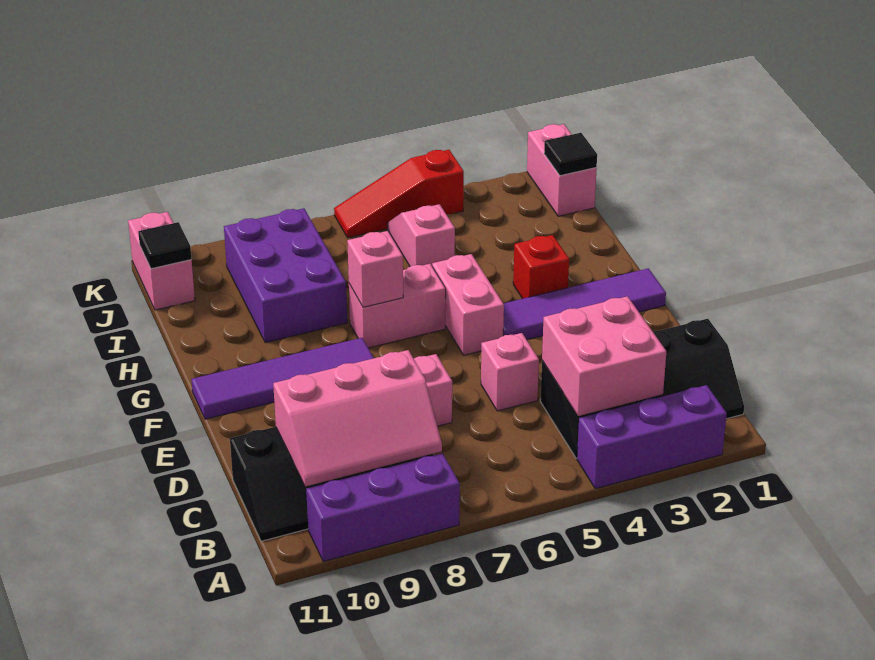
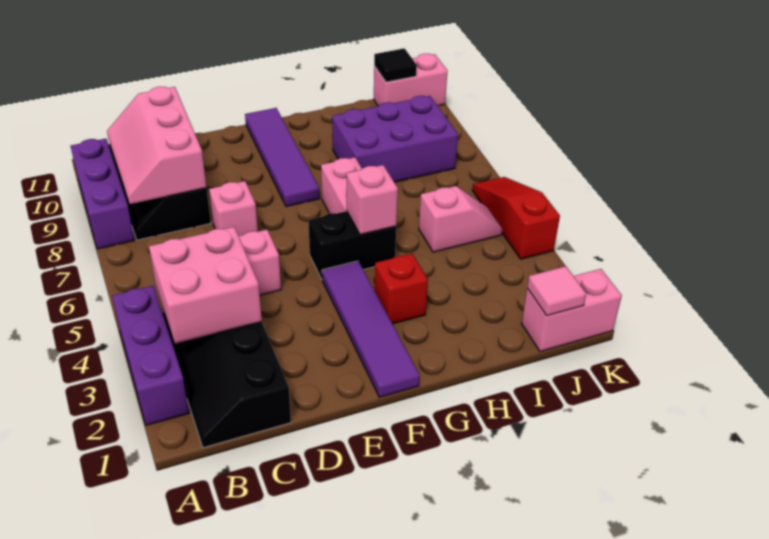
pink brick F5:G5 level 1 -> black brick F5:G5 level 1
pink brick G7 level 2 -> pink brick G5 level 2
black tile J1 level 2 -> pink tile J1 level 2

